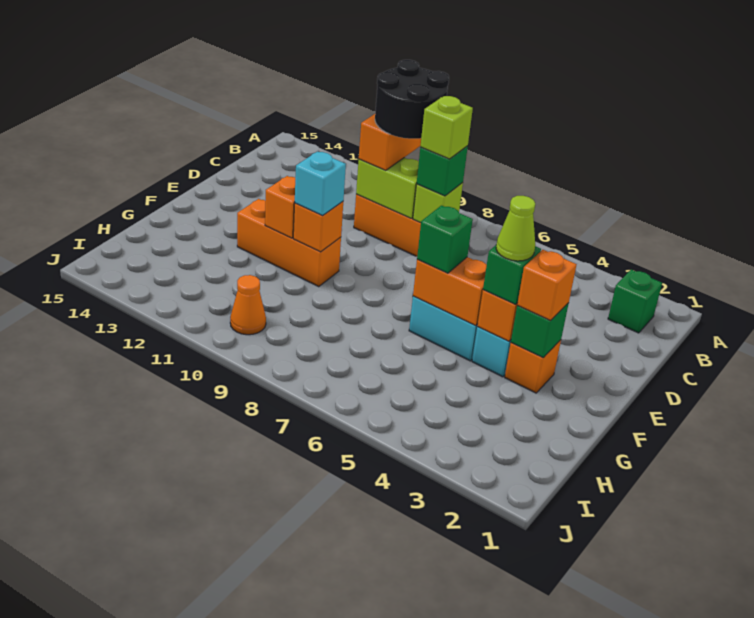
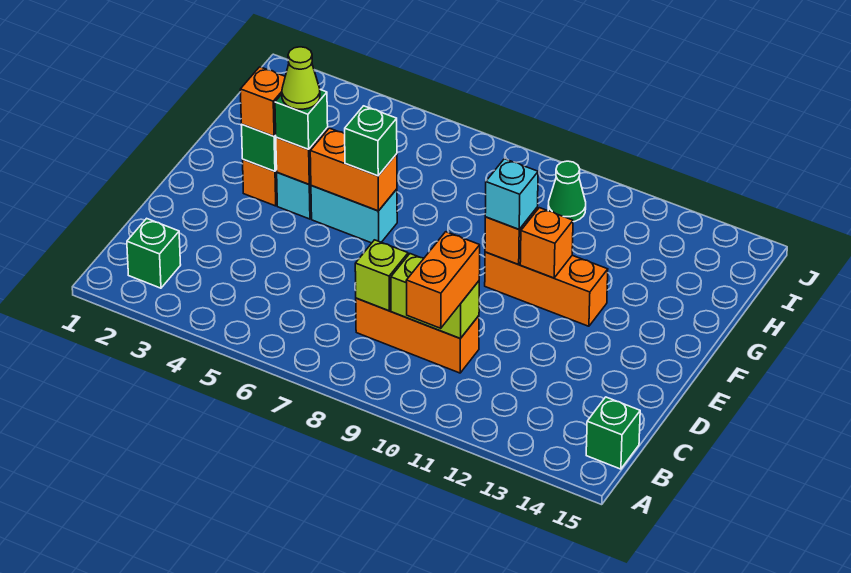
black round brick B9:C10 level 4 -> none
green brick C8 level 3 -> green brick B15 level 1
lime brick C8 level 4 -> none
orange cone I10 level 1 -> green cone I10 level 1

